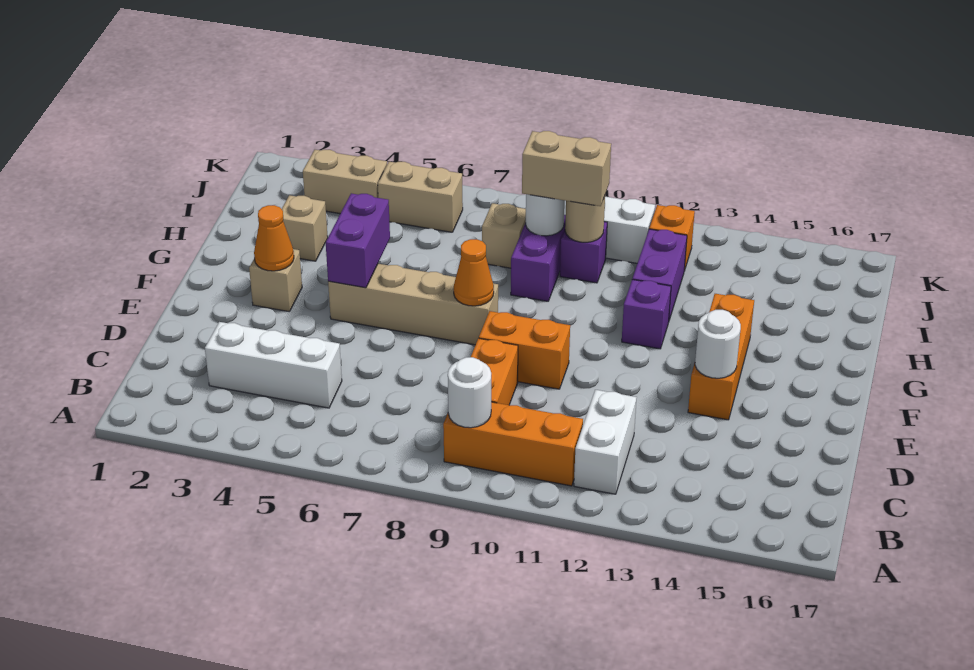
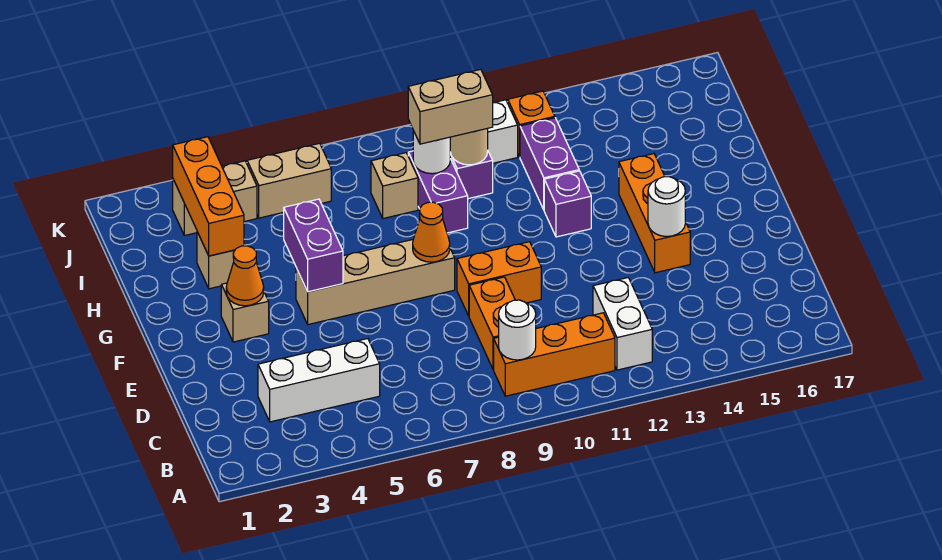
none -> orange brick H3:J3 level 2

